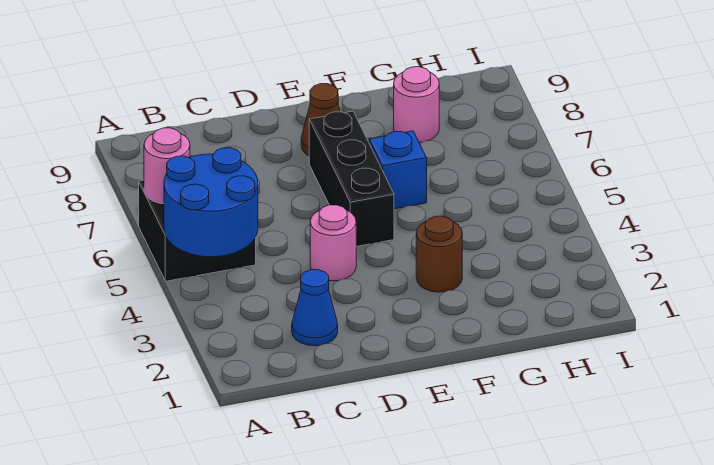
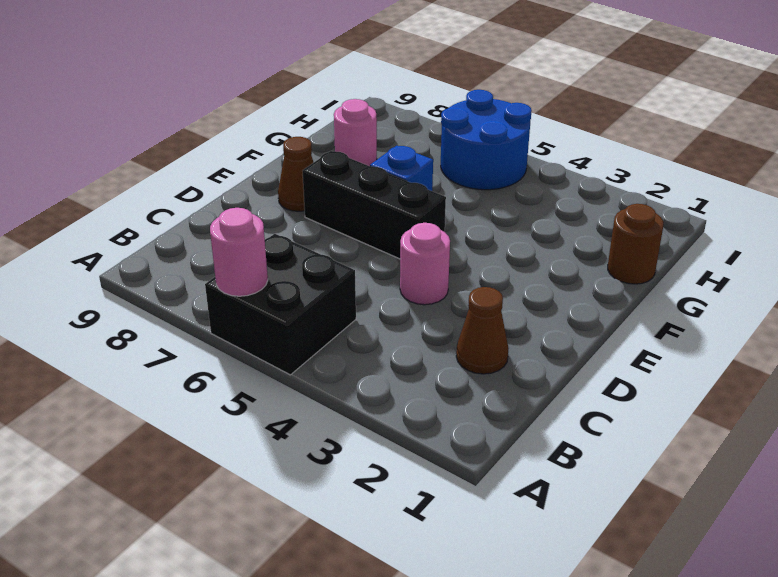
blue round brick A4:B5 level 2 -> blue round brick H5:I6 level 1
blue cone C2 level 1 -> brown cone C2 level 1
brown round brick F3 level 1 -> brown round brick G1 level 1

